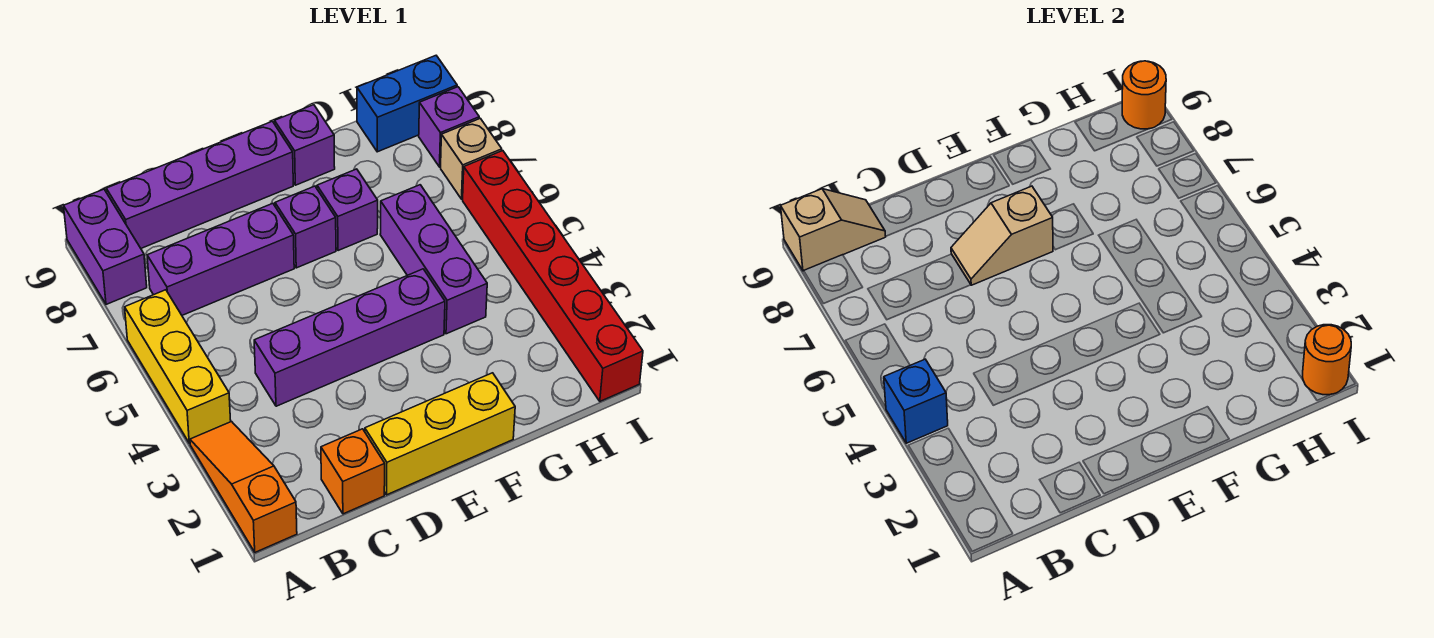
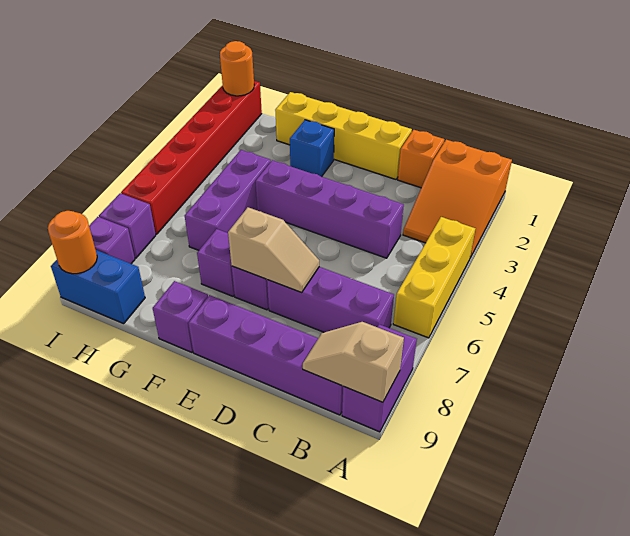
orange slope A1:A3 level 1 top 1 -> orange slope A1:B3 level 1 top 1
blue brick A4 level 2 -> blue brick F2 level 1
yellow brick D1:F1 level 1 -> yellow brick D1:G1 level 1
tan brick I7 level 1 -> purple brick I7 level 1

